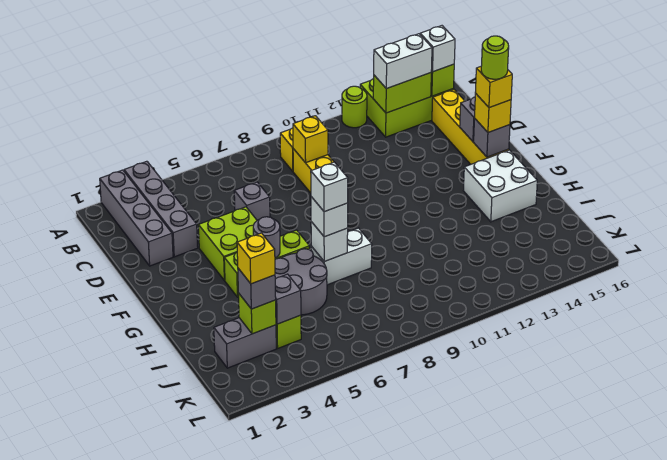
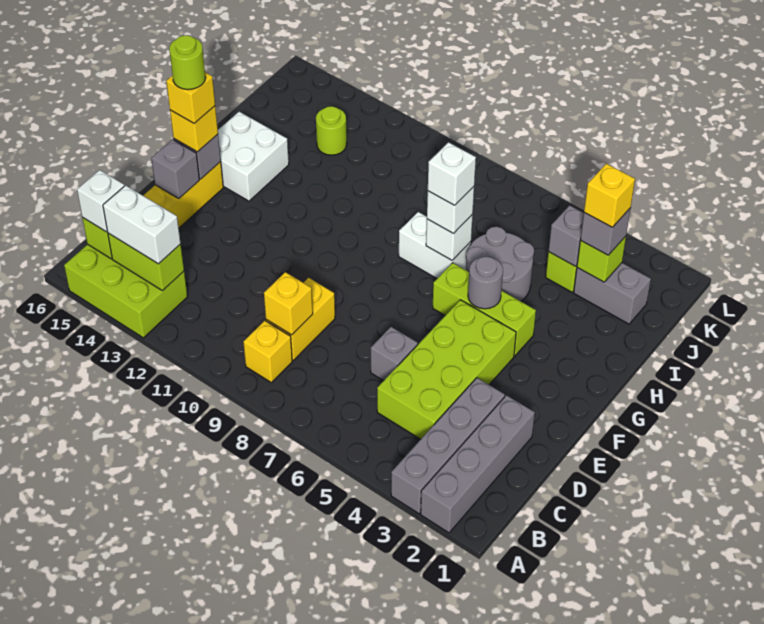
lime round brick A12 level 1 -> lime round brick J13 level 1
lime brick E4:F5 level 1 -> lime brick C4:F5 level 1

